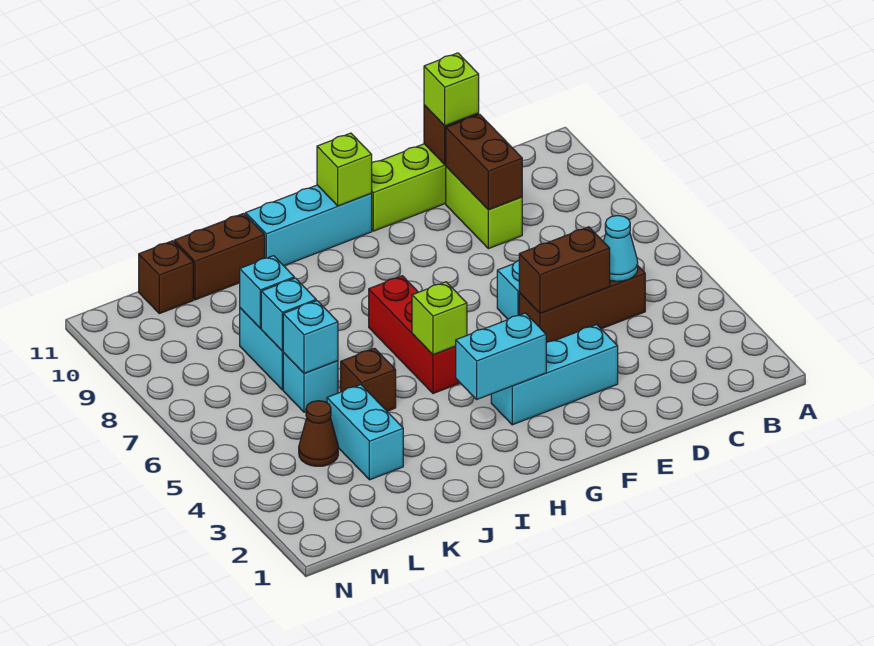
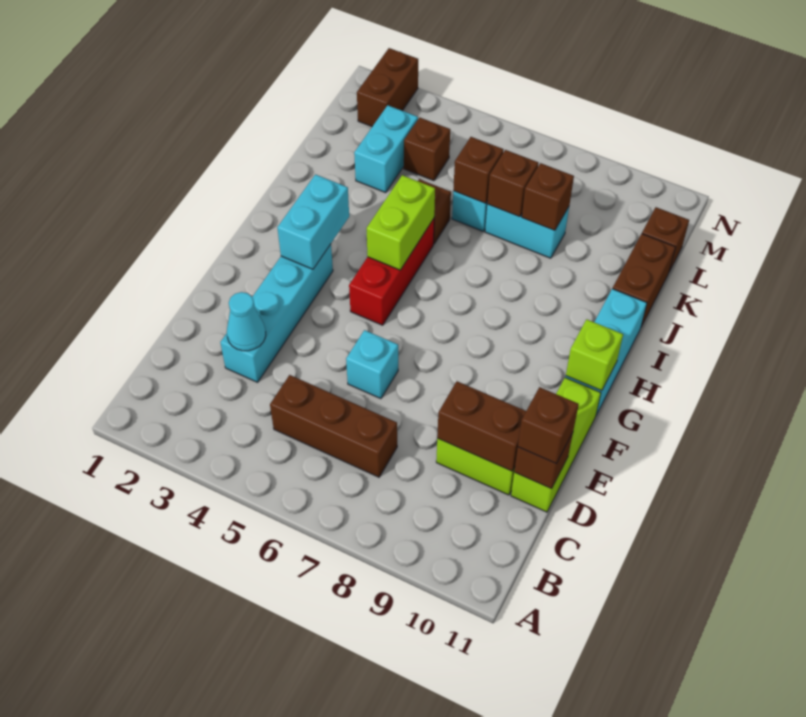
brown brick C5:E5 level 1 -> brown brick C5:C7 level 1
cyan cone C5 level 2 -> cyan cone D3 level 2
brown brick D5:E5 level 2 -> brown brick M2:N2 level 1
lime brick D11 level 3 -> brown brick D11 level 3
cyan brick E3:G3 level 1 -> cyan brick D3:G3 level 1
red brick H5:H7 level 1 -> red brick G5:I5 level 1
lime brick H5 level 2 -> lime brick H5:I5 level 2
cyan brick K3:K4 level 1 -> cyan brick K3:L3 level 1
cyan brick K6 level 2 -> brown brick K6 level 2
cyan brick K7 level 2 -> brown brick K7 level 2
cyan brick K8 level 2 -> brown brick K8 level 2
brown cone L4 level 1 -> brown brick L4 level 1

